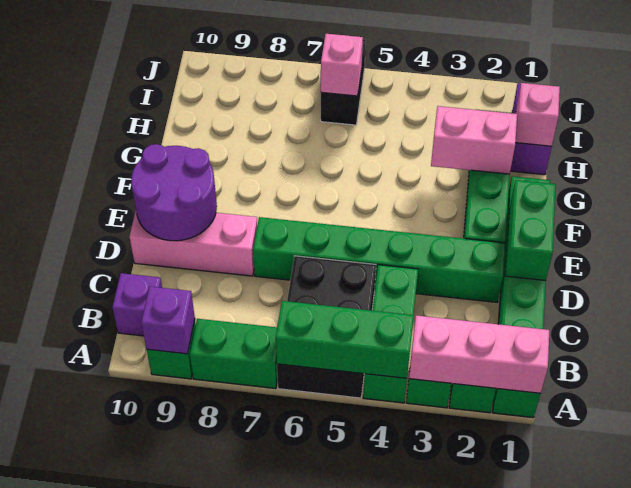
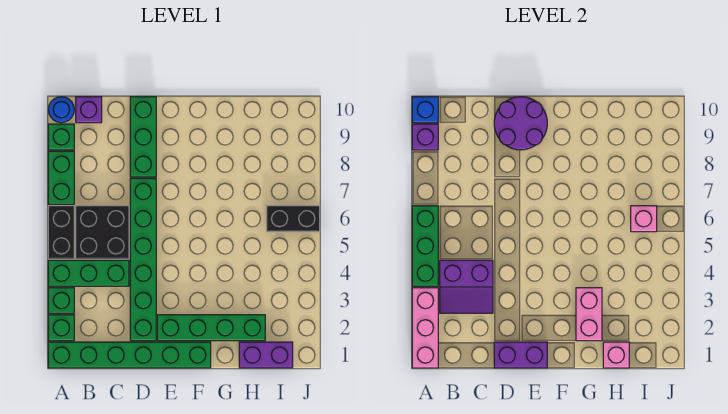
none -> blue round brick A10 level 1
none -> blue brick A10 level 2
none -> purple slope B3:C4 level 2 top 4
green brick D1:E1 level 2 -> purple brick D1:E1 level 2
pink brick D8:D10 level 1 -> green brick D8:D10 level 1

